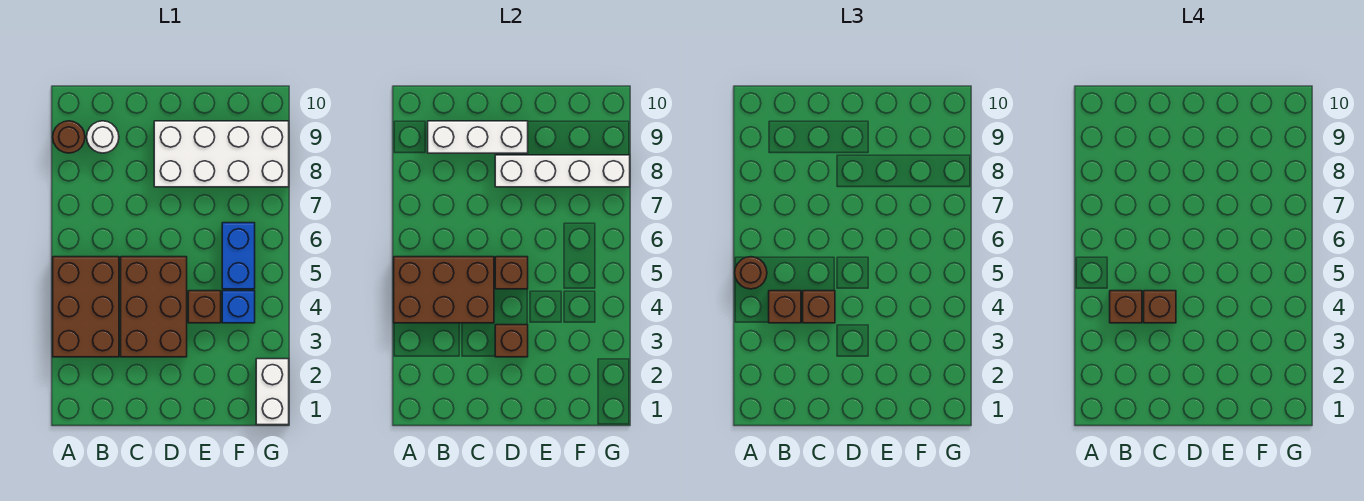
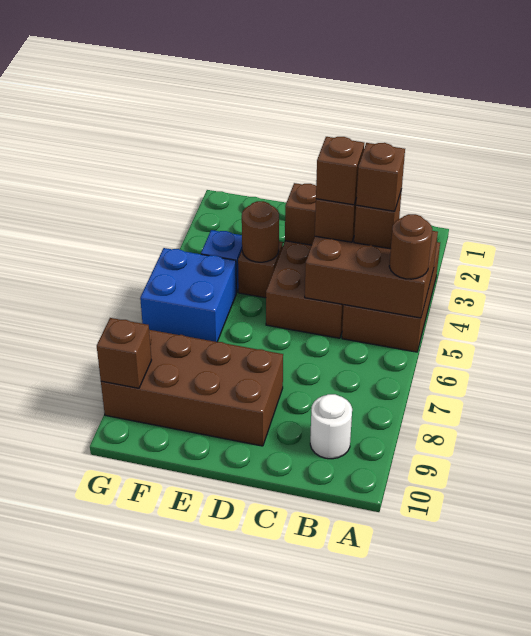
brown round brick A9 level 1 -> brown round brick E4 level 2
white brick B9:D9 level 2 -> none
brown brick D5 level 2 -> brown brick G9 level 2
white brick D8:G9 level 1 -> brown brick D8:G9 level 1
white brick D8:G8 level 2 -> none
blue brick F5:F6 level 1 -> blue brick F5:G6 level 1
white brick G1:G2 level 1 -> none

